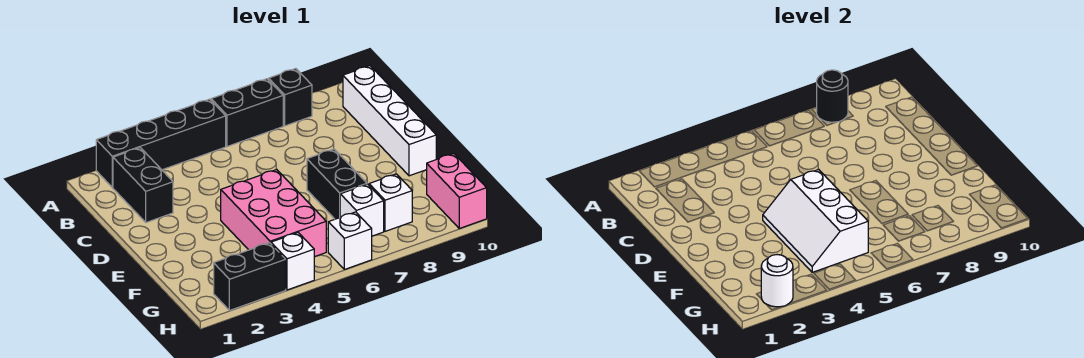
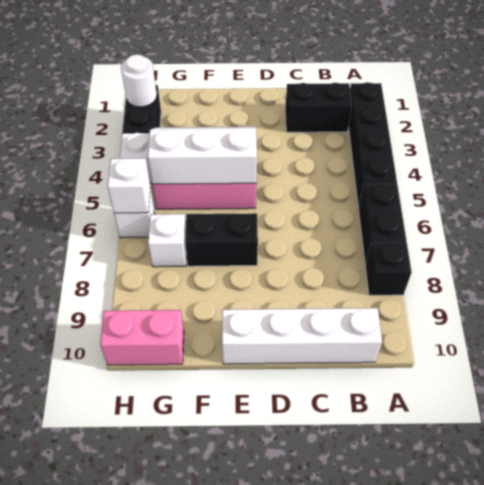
black round brick A8 level 2 -> none
white brick G8 level 1 -> white brick H6 level 2

